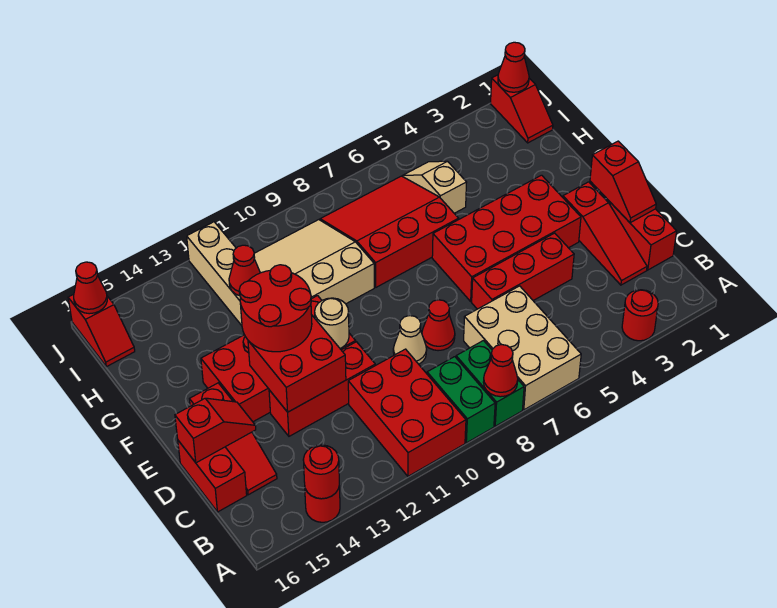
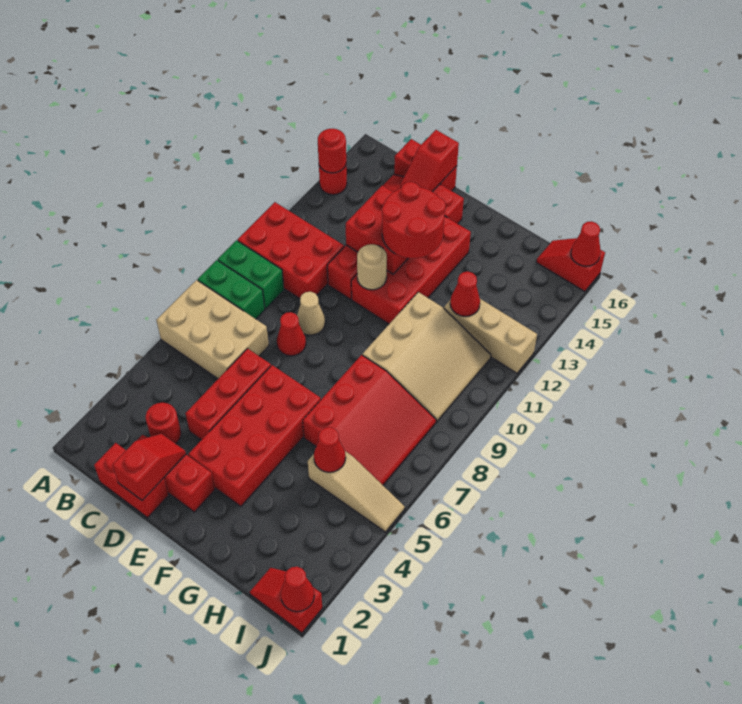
red round brick A3 level 1 -> red round brick C3 level 1
red cone A8 level 2 -> red cone H5 level 2
red slope D1:E1 level 2 top E -> red slope D1:D2 level 2 top 1
tan slope H5:I5 level 1 top H -> tan slope H5:J5 level 1 top H

